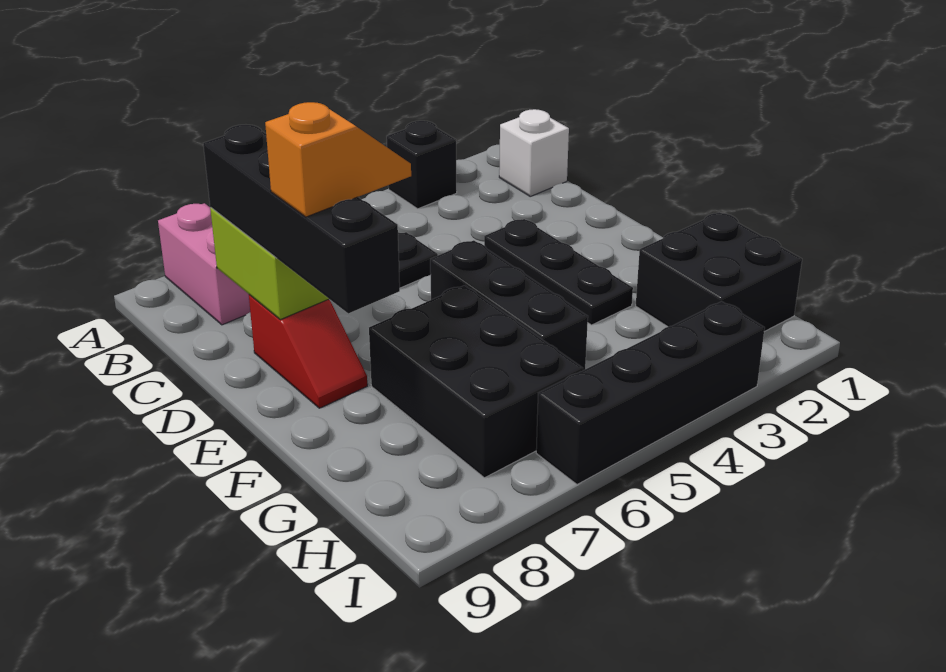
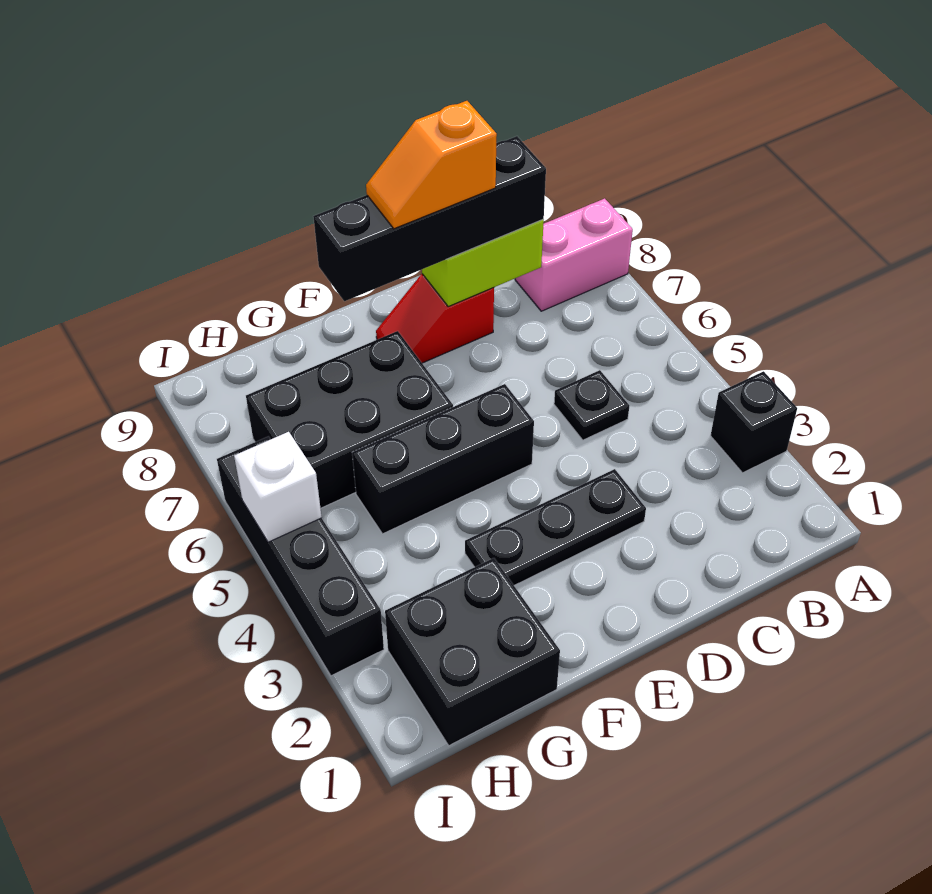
white brick B1 level 1 -> white brick I5 level 2
orange slope E7:E8 level 4 top 8 -> orange slope D8:E8 level 4 top D

